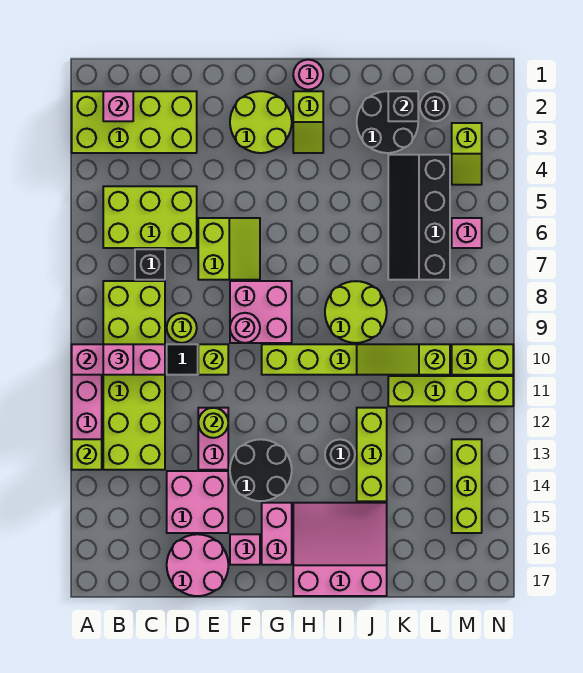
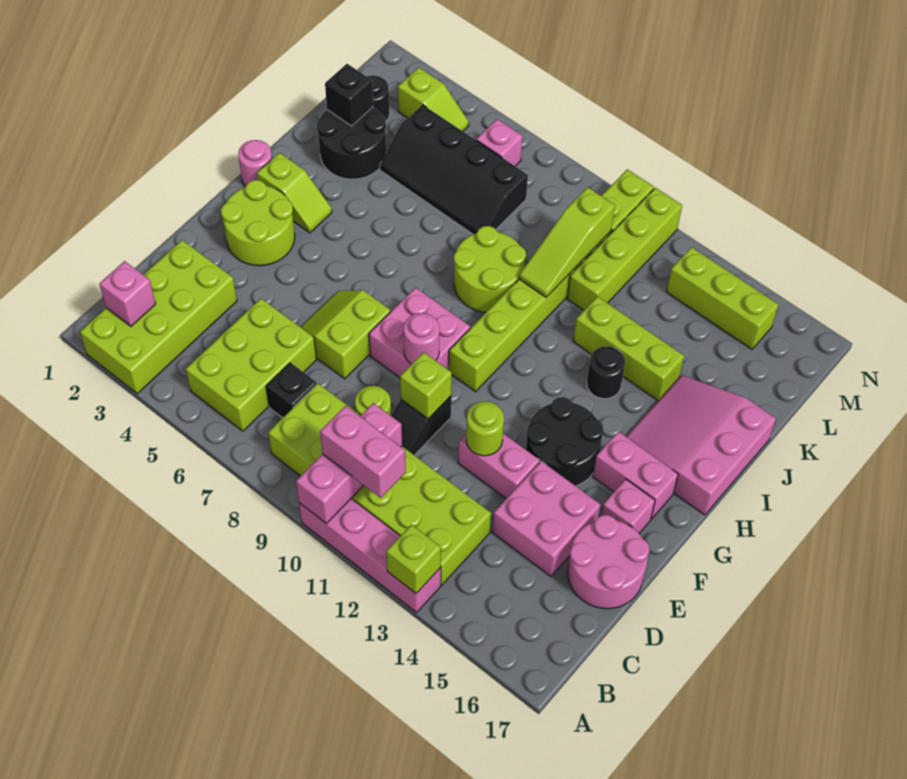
pink brick B10 level 3 -> pink brick B10:B11 level 3
lime slope E6:F7 level 1 top E -> lime slope E6:F7 level 1 top 7

